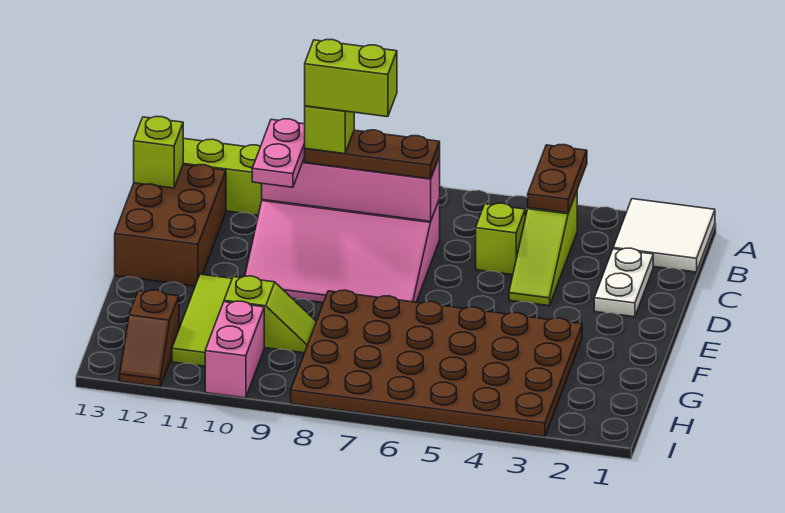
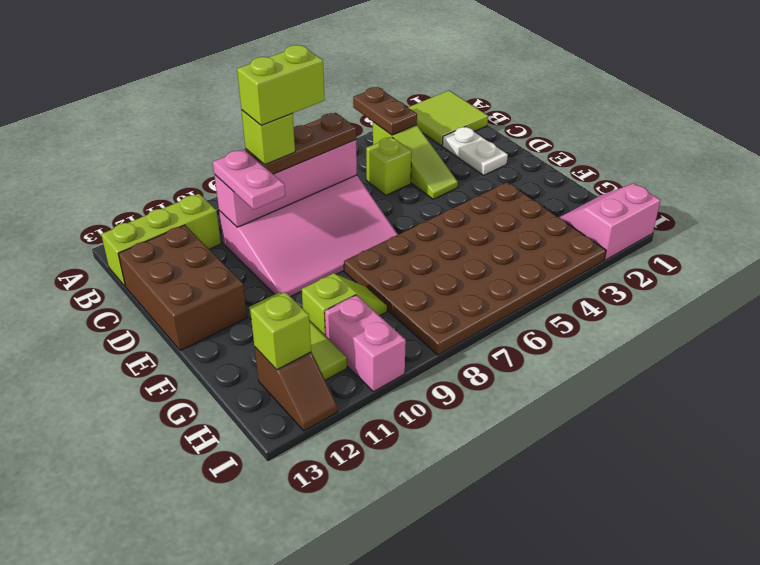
white tile A1:B2 level 1 -> lime tile A1:B2 level 1
lime brick C13 level 2 -> lime brick H12 level 2
none -> pink slope H1:I2 level 1 top I

